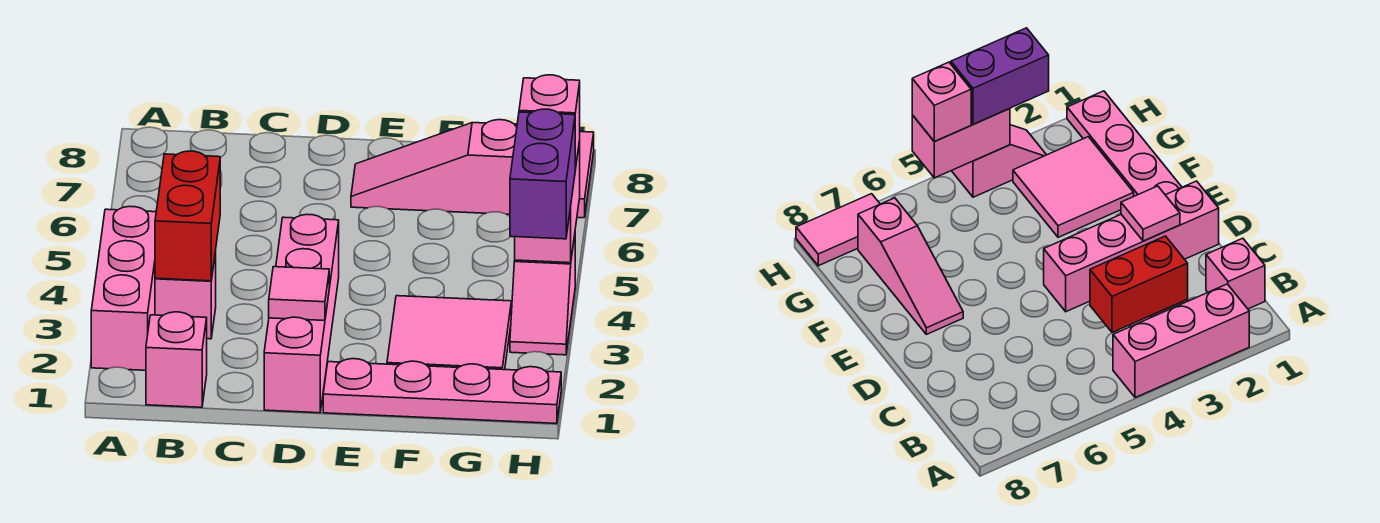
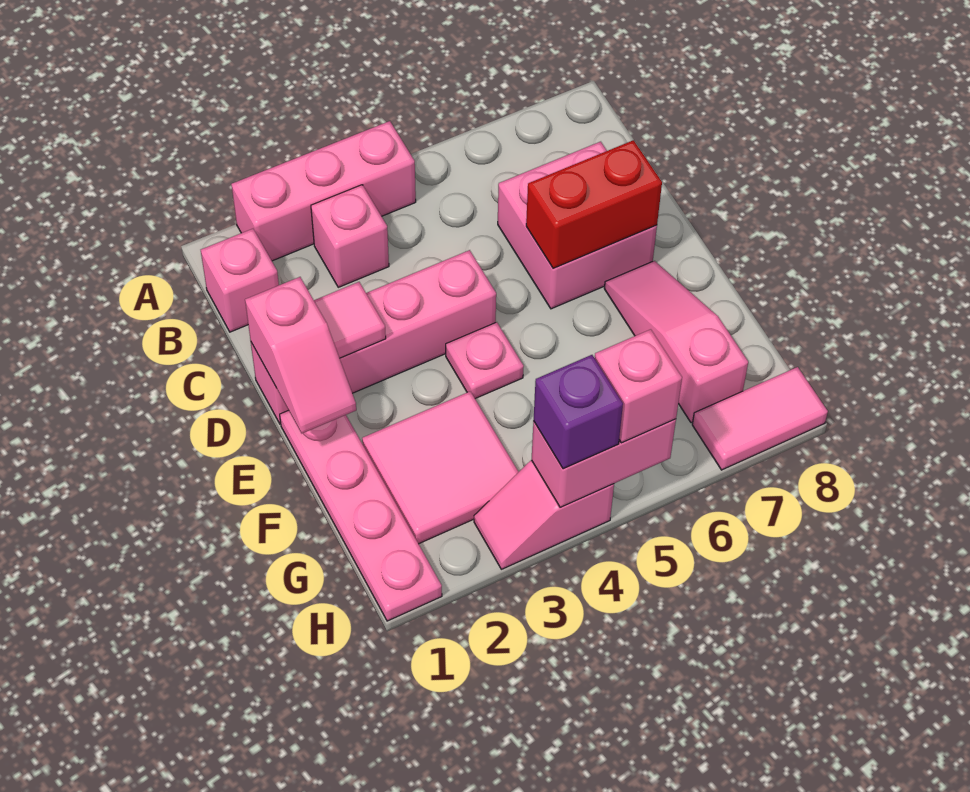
red brick B3:B4 level 2 -> red brick D6:D7 level 2
none -> pink brick C6:D7 level 1
none -> pink slope D1:E1 level 2 top D
none -> pink plate E4 level 1
purple brick H3:H4 level 3 -> purple brick H4 level 3

